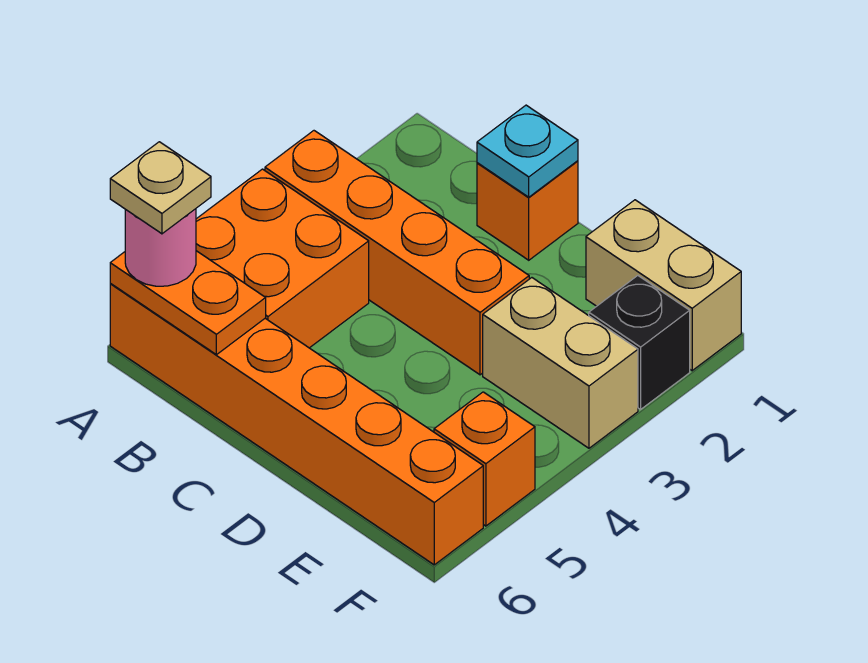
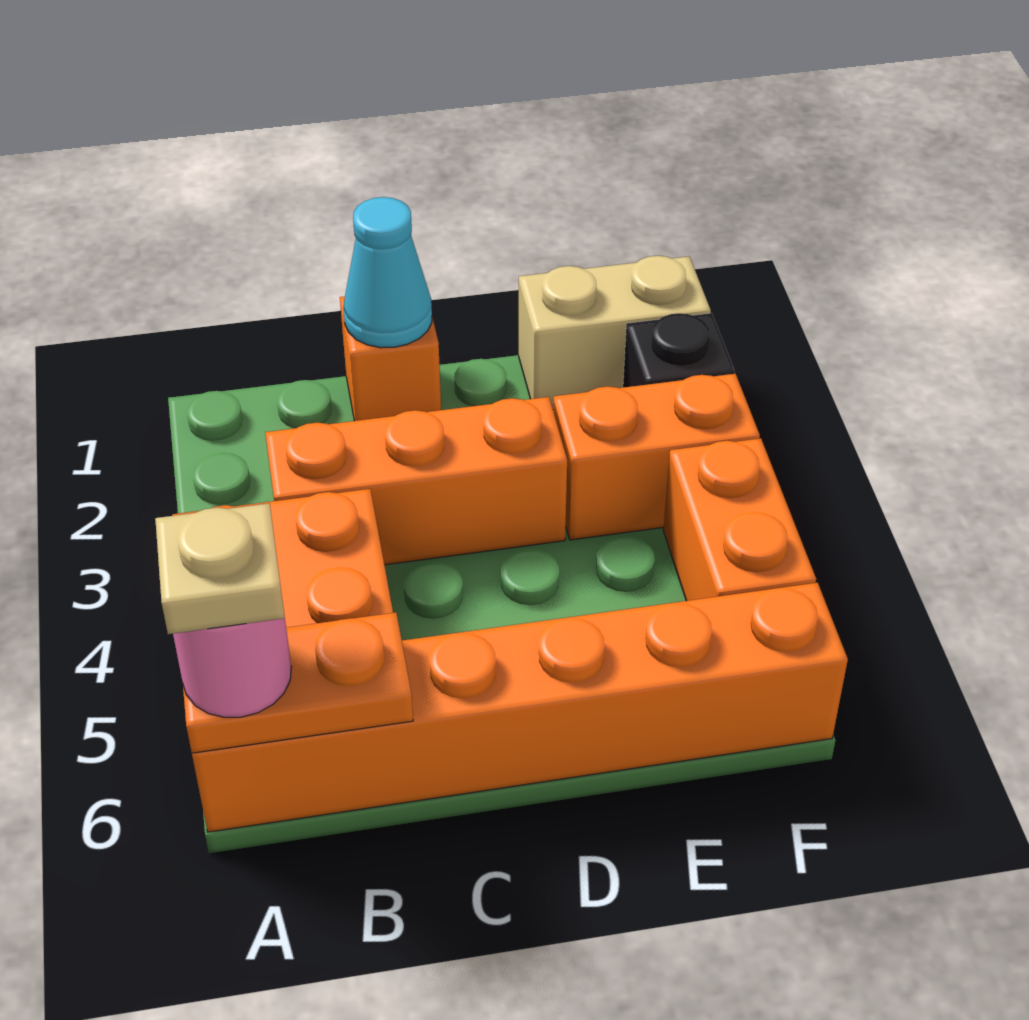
orange brick A3:D3 level 1 -> orange brick B3:D3 level 1
cyan plate C1 level 2 -> cyan cone C1 level 2
tan brick E3:F3 level 1 -> orange brick E3:F3 level 1
orange brick F5 level 1 -> orange brick F4:F5 level 1

